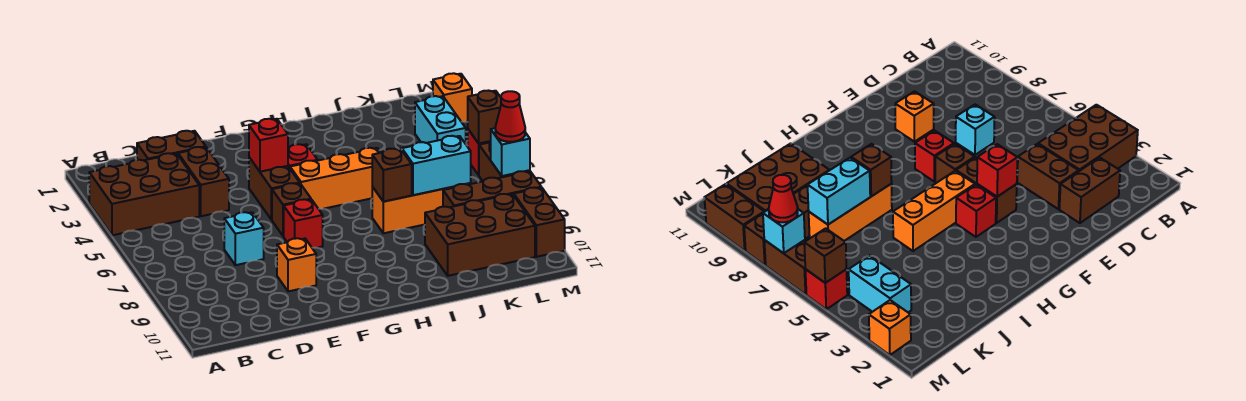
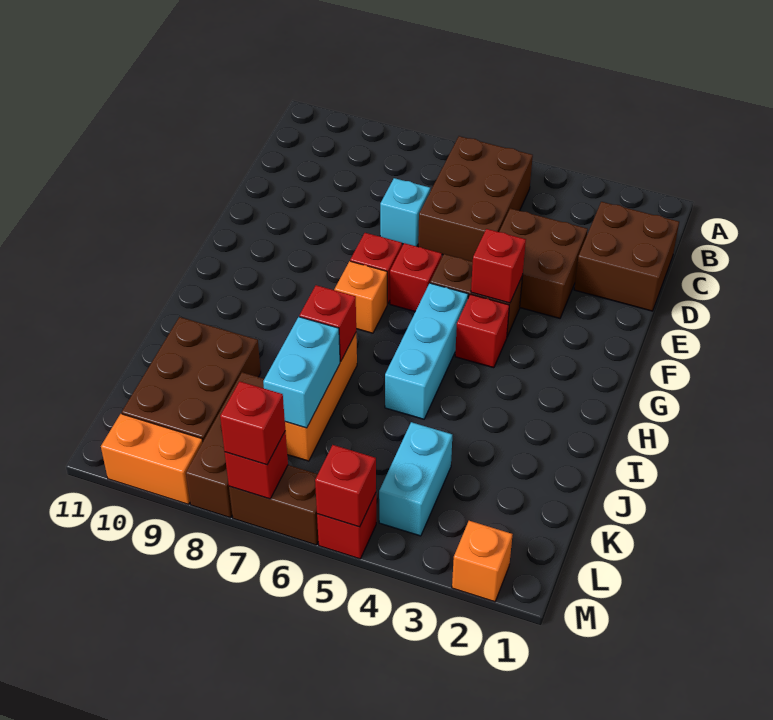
brown brick A3:C4 level 1 -> brown brick B5:D6 level 1
brown brick C2:D2 level 1 -> brown brick C1:D2 level 1
brown brick D3:D4 level 1 -> brown brick D3:E4 level 1
orange brick E9 level 1 -> orange brick G7 level 1
brown brick F6 level 1 -> red brick F6 level 1
orange brick G5:I5 level 1 -> cyan brick G5:I5 level 1
brown brick I7 level 2 -> red brick I7 level 2
cyan brick L3:L4 level 1 -> cyan brick K4:L4 level 1
brown brick M5 level 2 -> red brick M5 level 2
cyan brick M7 level 2 -> red brick M7 level 2
red cone M7 level 3 -> red brick M7 level 3
brown brick M9:M10 level 1 -> orange brick M9:M10 level 1

